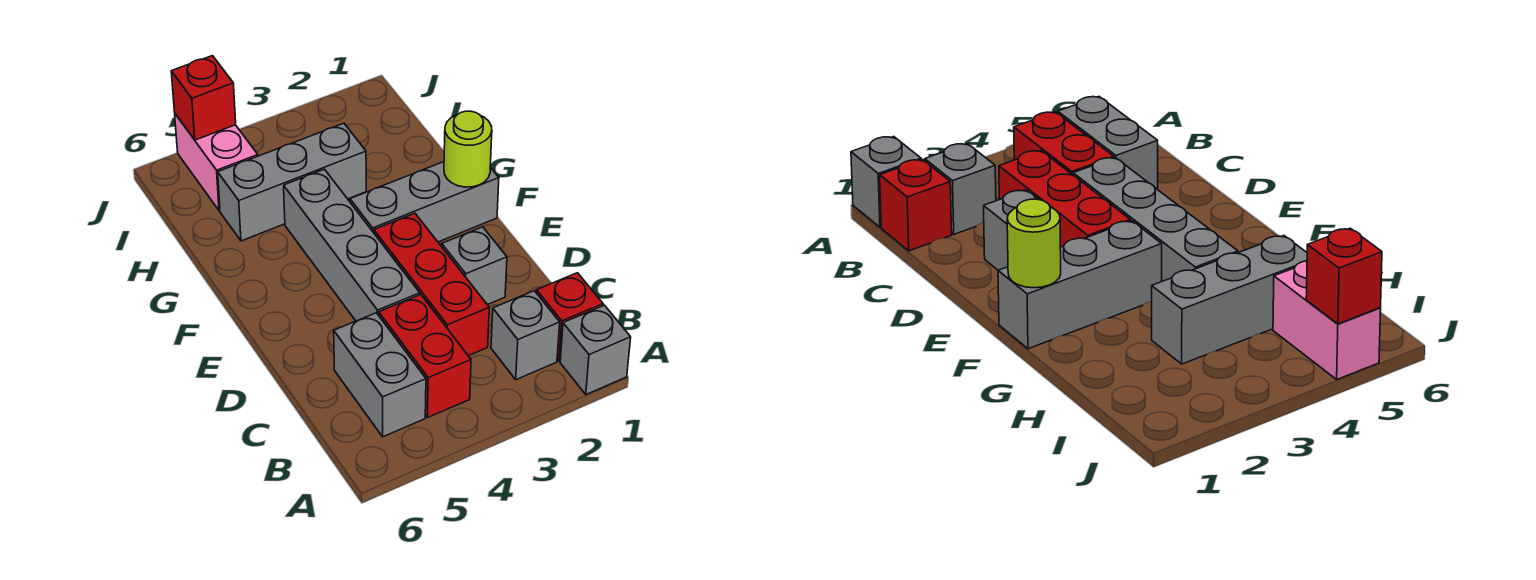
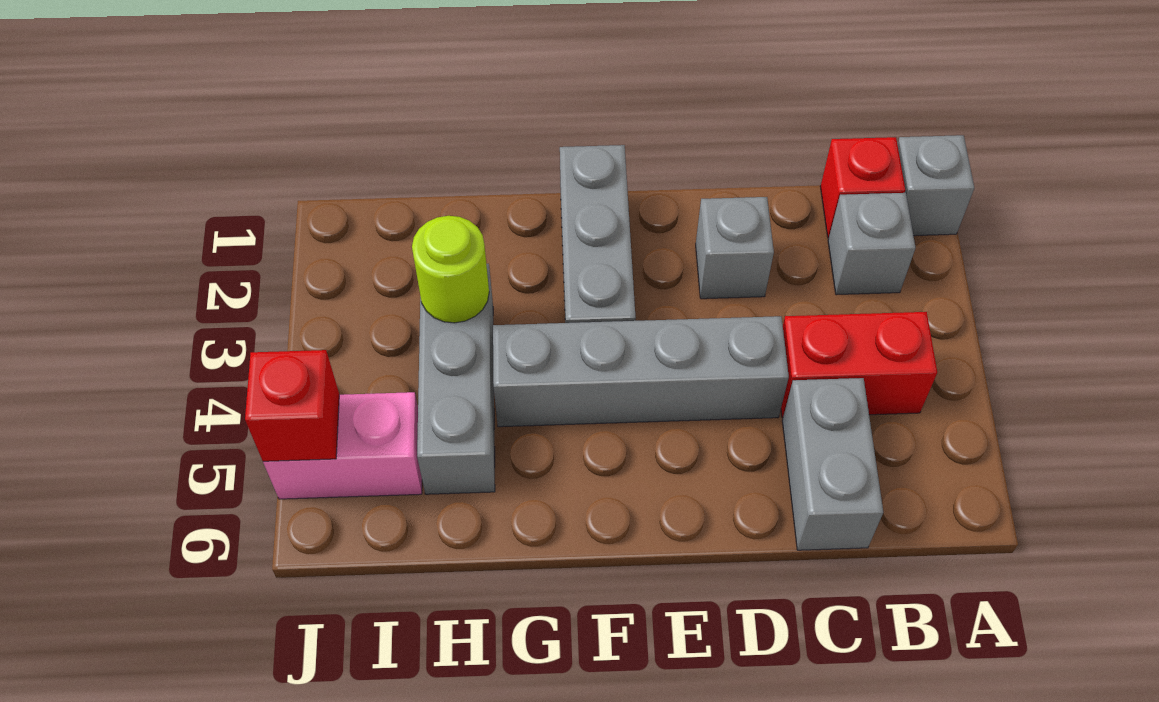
grey brick B5:C5 level 1 -> grey brick C5:C6 level 1
red brick C3:E3 level 1 -> none
lime round brick F1 level 2 -> lime round brick H3 level 2

